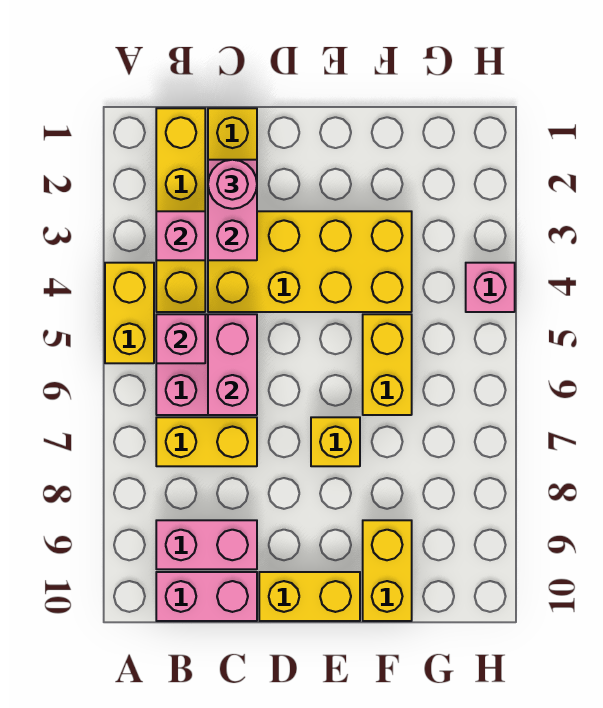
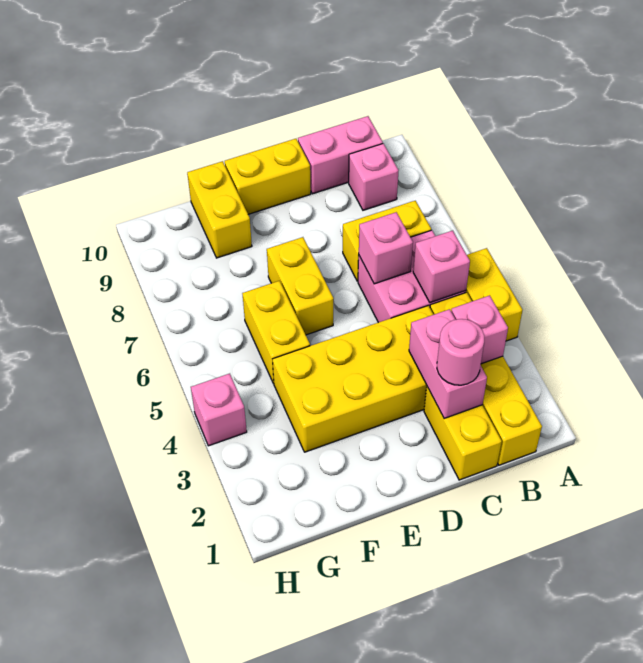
pink brick B9:C9 level 1 -> pink brick B9 level 1
pink brick C5:C6 level 2 -> pink brick C6 level 2
yellow brick E7 level 1 -> yellow brick E6:E7 level 1

